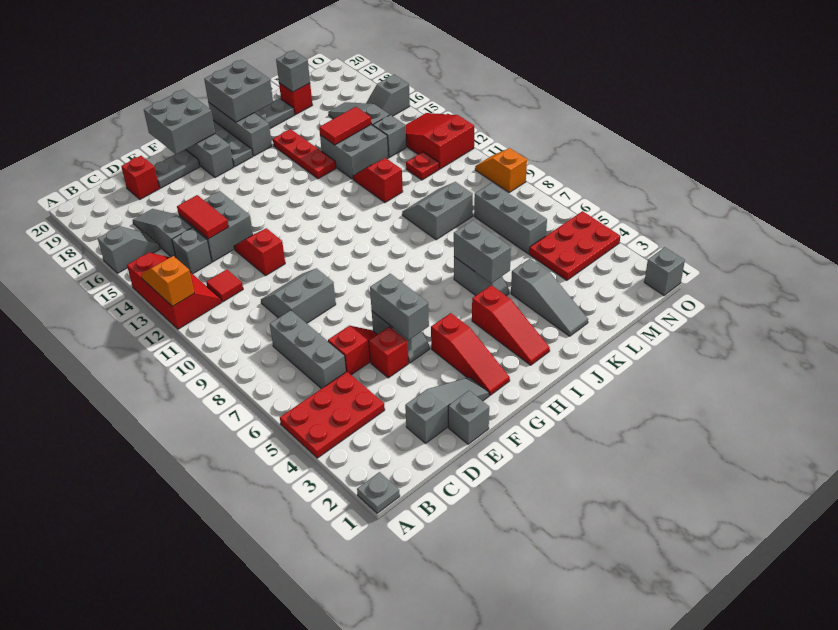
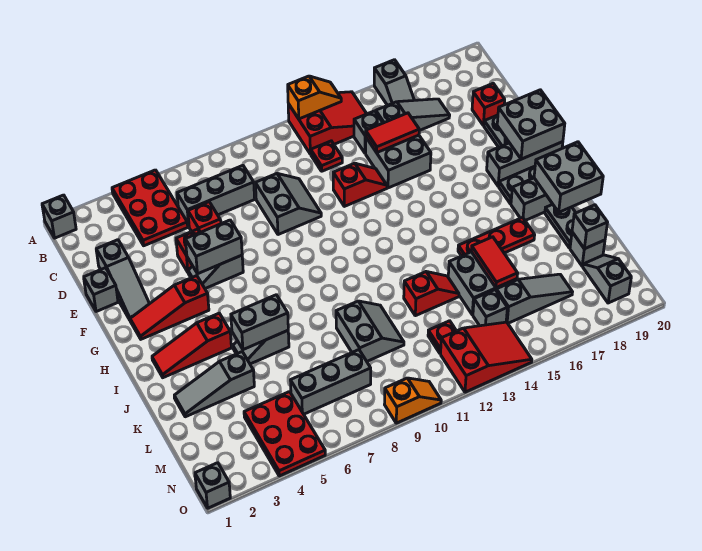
grey plate A1 level 1 -> grey brick A1 level 1
red slope A12:B14 level 1 top A -> red slope A12:B14 level 1 top 12
red tile C12 level 1 -> red plate C12 level 1
red brick L19 level 1 -> grey brick L19 level 1
grey slope N16:O16 level 1 top O -> grey slope M19:N19 level 1 top N

